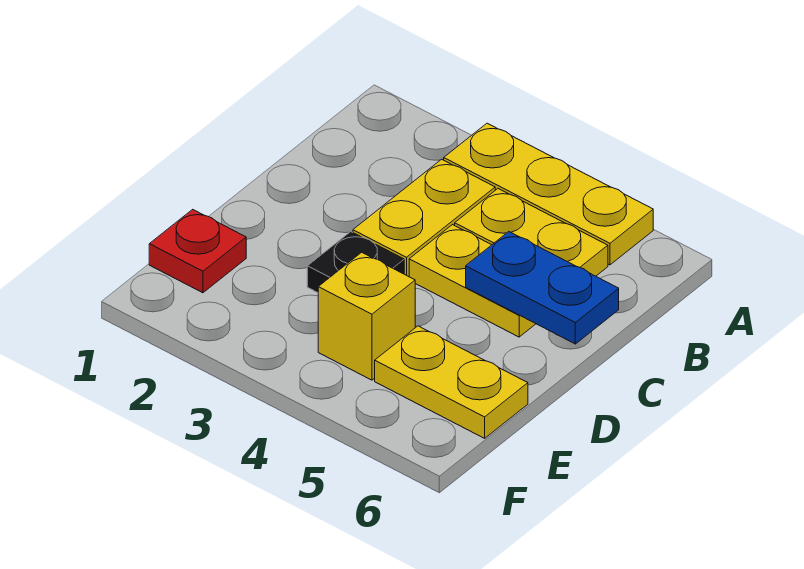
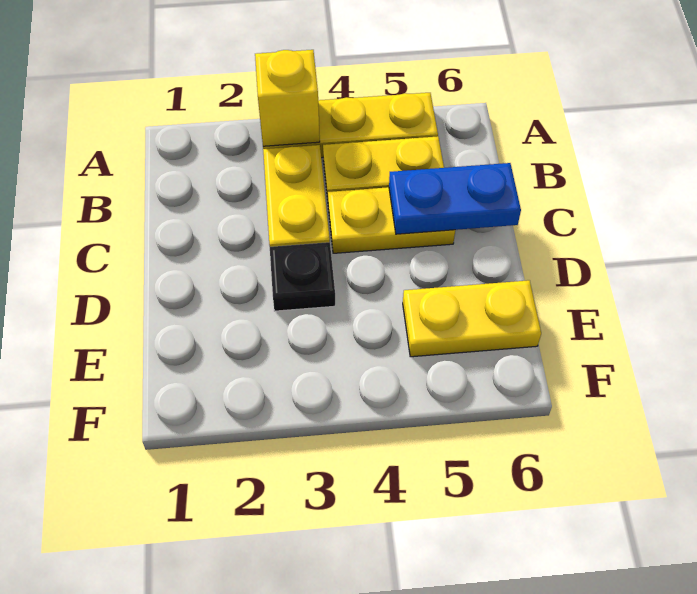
red plate E1 level 1 -> none
yellow brick E4 level 1 -> yellow brick A3 level 2

